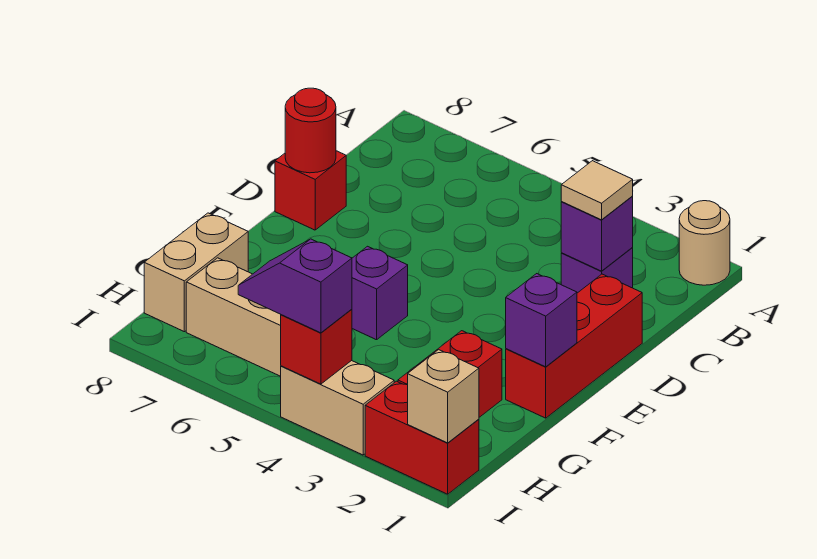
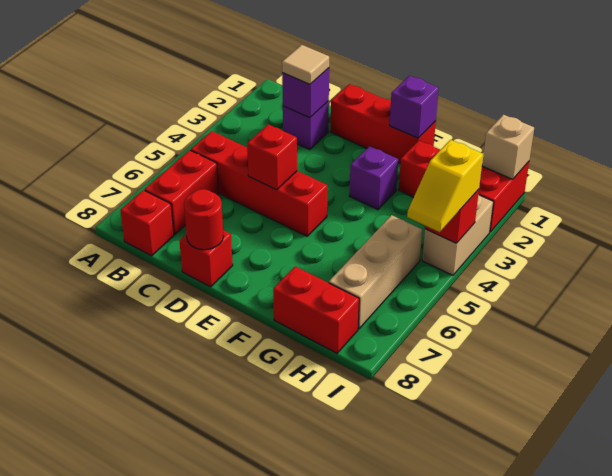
tan round brick A1 level 1 -> none
none -> red brick B5:E5 level 1
none -> red brick B6:B7 level 1
none -> red brick B8 level 1
none -> red brick D5 level 2
purple brick F5 level 1 -> purple brick F3 level 1
tan brick G8:H8 level 1 -> red brick G8:H8 level 1
purple slope I4:I5 level 3 top 4 -> yellow slope I4:I5 level 3 top 4

